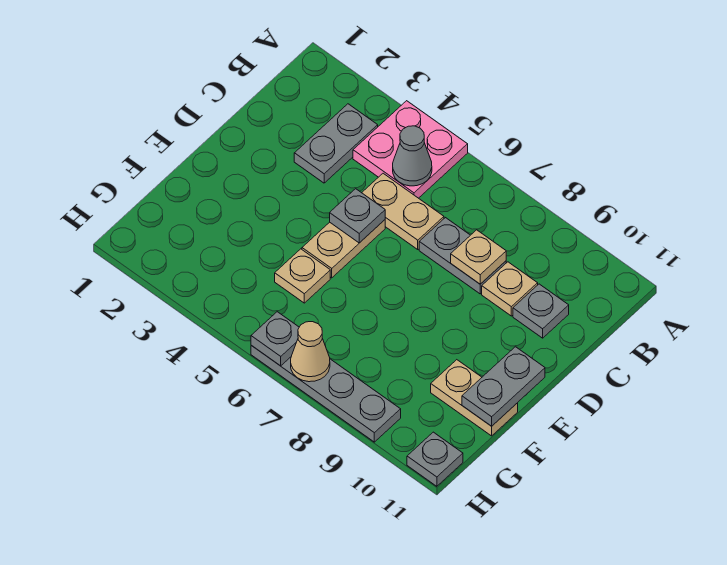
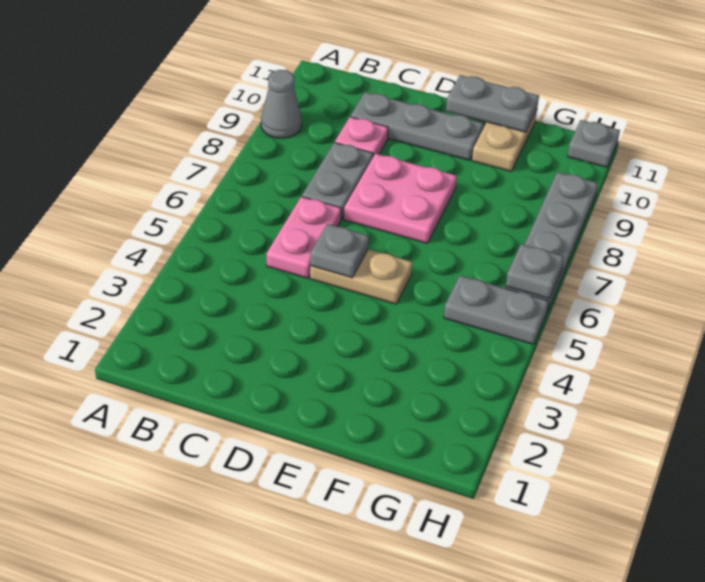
pink plate A4:B5 level 1 -> pink plate D7:E8 level 1
grey plate B3:C3 level 1 -> grey plate G5:H5 level 1
grey cone B5 level 2 -> grey cone A9 level 1
tan plate C5:C6 level 1 -> pink plate C5:C6 level 1
tan plate C8 level 2 -> none
tan plate C9 level 1 -> pink plate C9 level 1
grey plate C10 level 1 -> grey plate C10:E10 level 1
tan plate F5 level 1 -> none
tan cone H7 level 2 -> none

